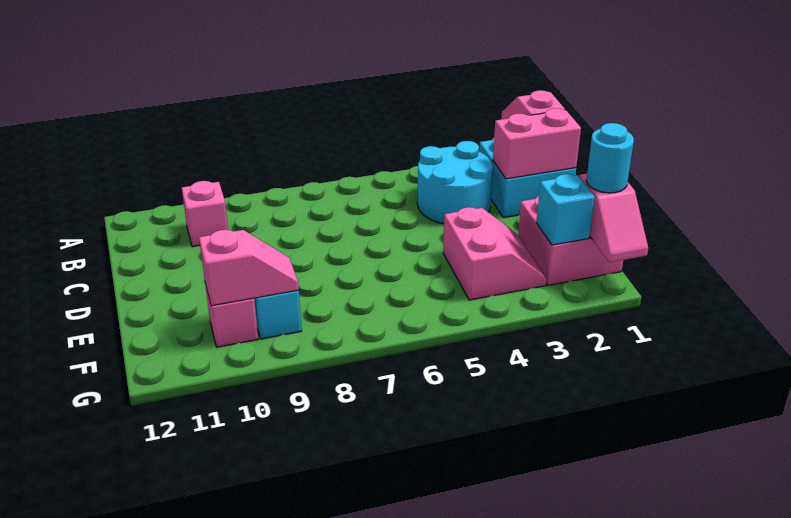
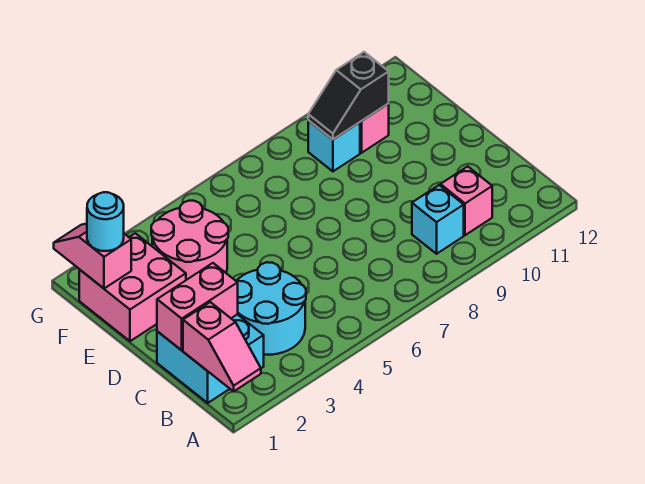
pink slope E3:F4 level 1 top 4 -> pink round brick E3:F4 level 1
cyan brick F2 level 2 -> cyan brick B9 level 1
pink slope F9:F10 level 2 top 10 -> black slope F9:F10 level 2 top 10

